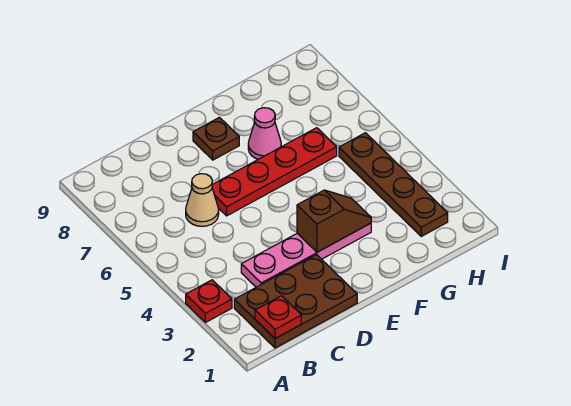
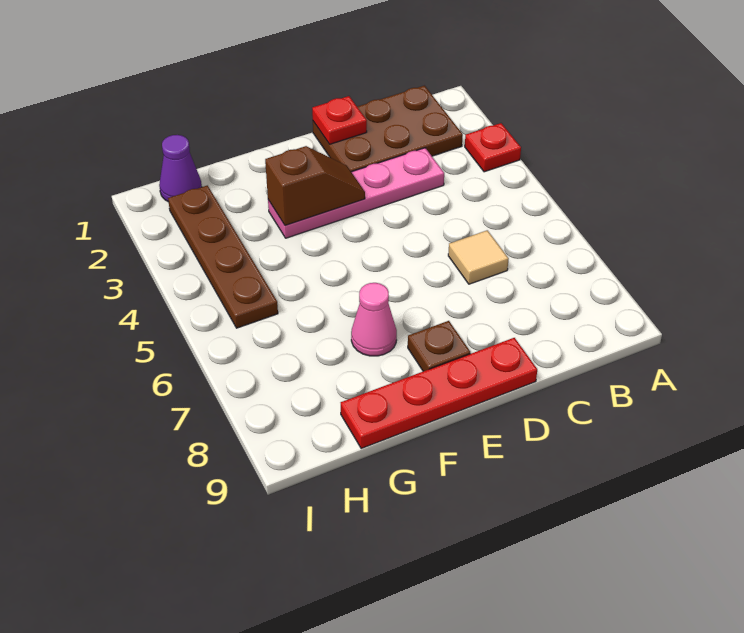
red plate B1 level 2 -> red plate D1 level 2
tan cone C6 level 1 -> tan tile C6 level 1
red plate D6:G6 level 1 -> red plate D9:G9 level 1
brown slope E3:F3 level 2 top E -> brown slope E3:F3 level 2 top F
none -> purple cone H1 level 1

